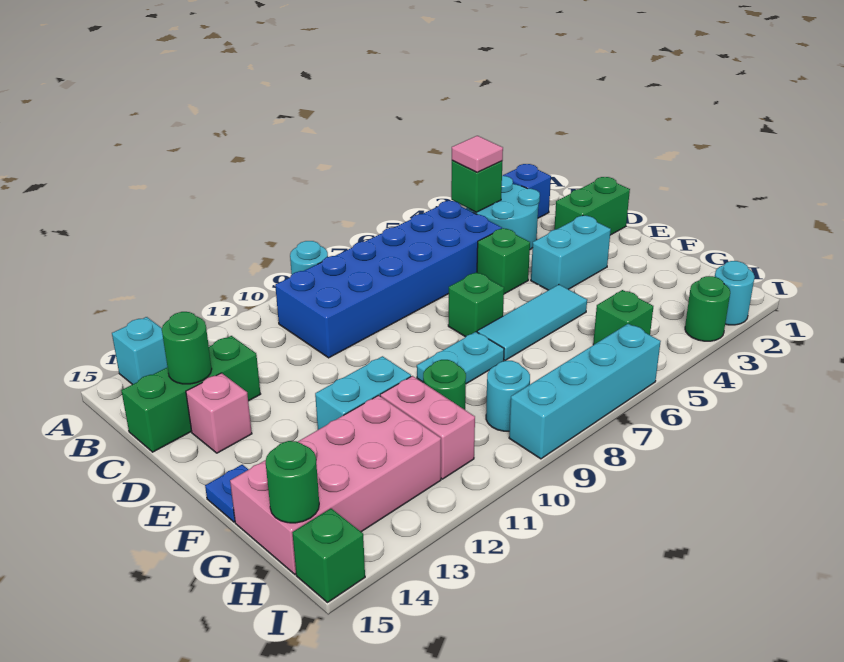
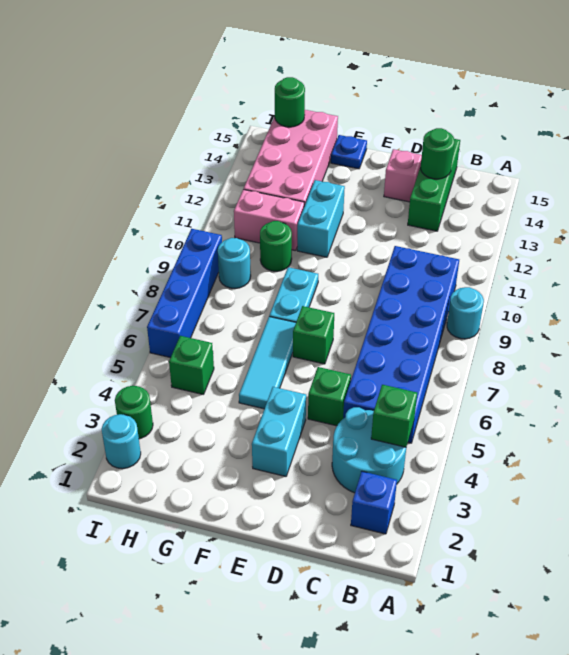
cyan brick A14 level 1 -> none
pink tile B4 level 3 -> none
green brick D1:D2 level 1 -> none
cyan brick I6:I9 level 1 -> blue brick I6:I9 level 1
green brick I15 level 1 -> none

